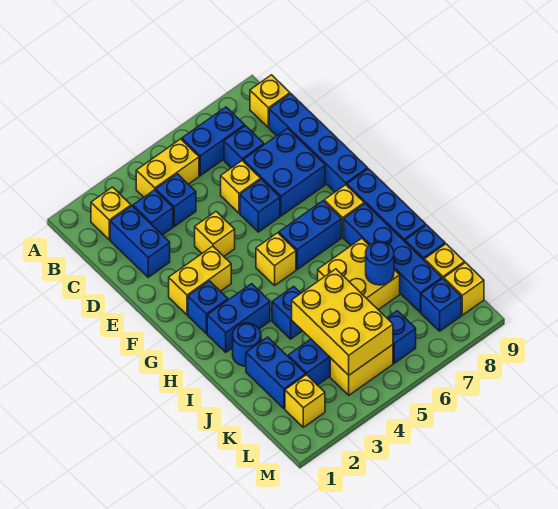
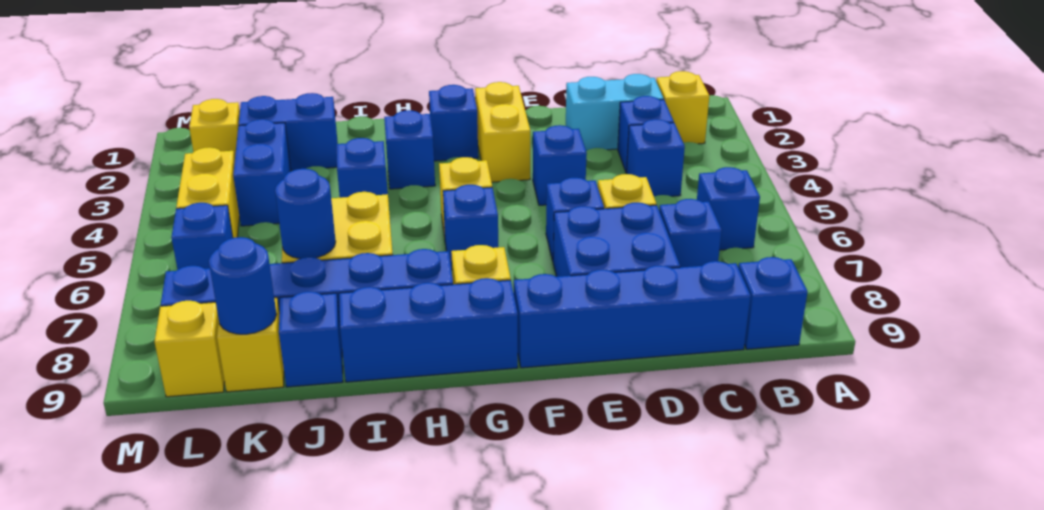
yellow brick B4:B5 level 1 -> none
blue brick B6:B7 level 1 -> blue brick B6 level 1
yellow brick B9 level 1 -> blue brick B9 level 1
blue brick C2:D2 level 1 -> cyan brick C2:D2 level 1
yellow brick E4 level 1 -> blue brick E4 level 1
blue brick G6:G7 level 1 -> blue brick G6 level 1
blue brick H2:H3 level 1 -> blue brick H3 level 1
blue round brick I2 level 1 -> blue round brick K9 level 2
yellow brick J4:L5 level 2 -> none

